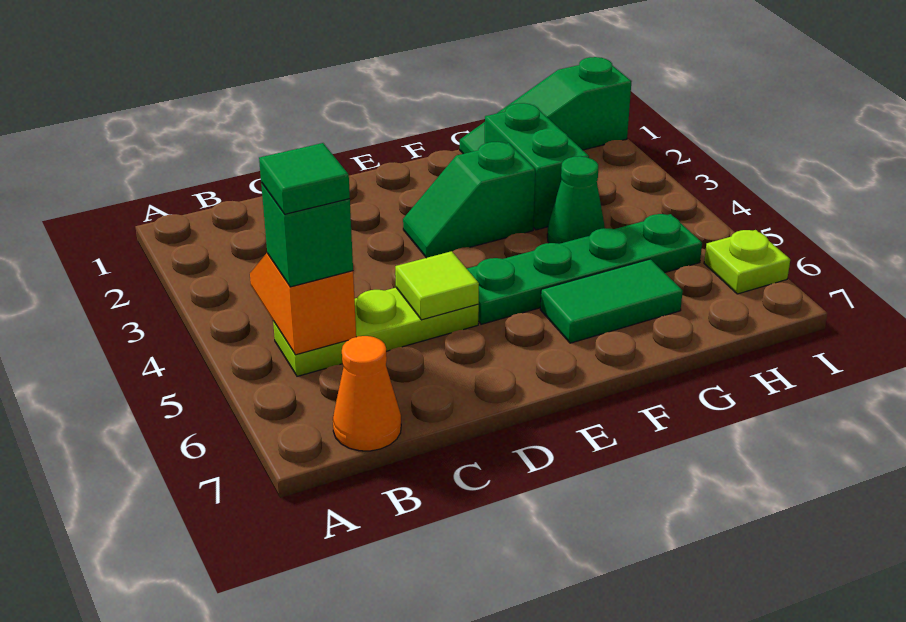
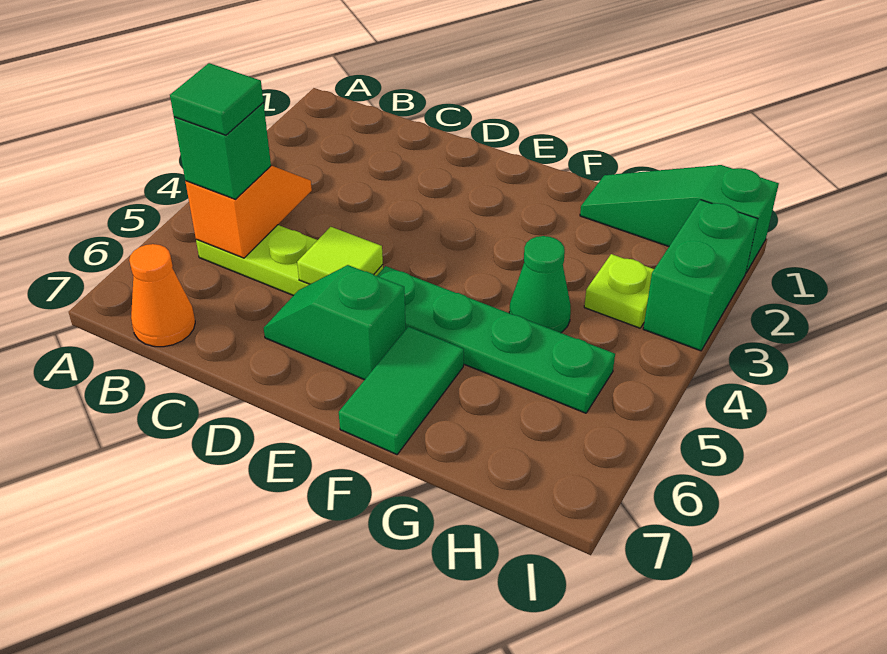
green slope E3:F3 level 1 top F -> green slope D6:E6 level 1 top E
green tile F6:G6 level 1 -> green tile F6:F7 level 1
green brick G2:G3 level 1 -> green brick I2:I3 level 1
lime plate I6 level 1 -> lime plate H3 level 1

